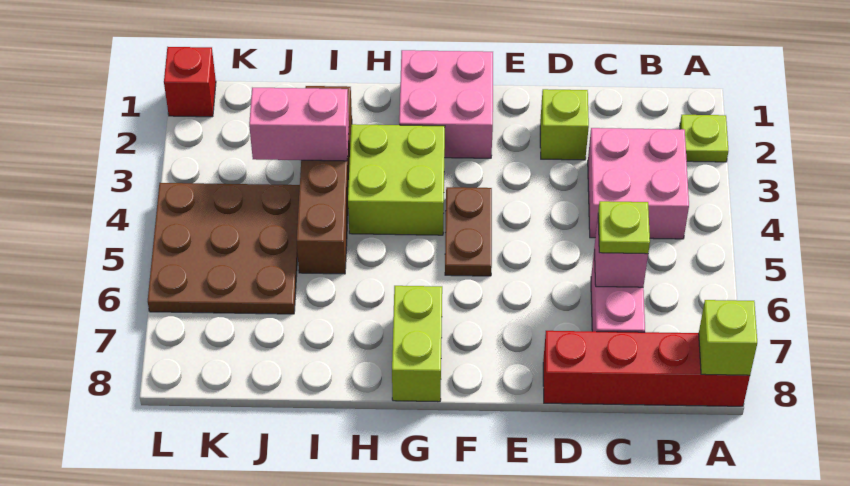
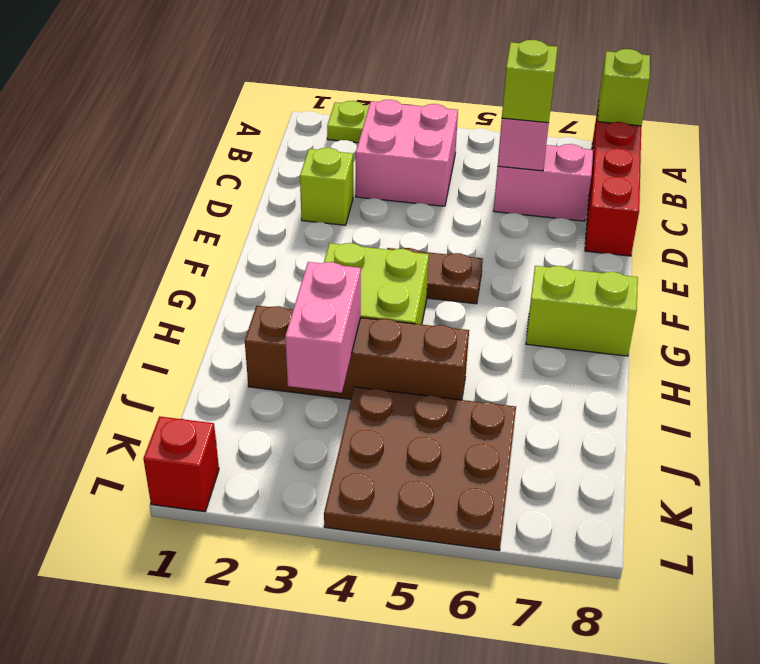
lime plate C6 level 3 -> lime brick C6 level 3
pink brick F1:G2 level 1 -> none

